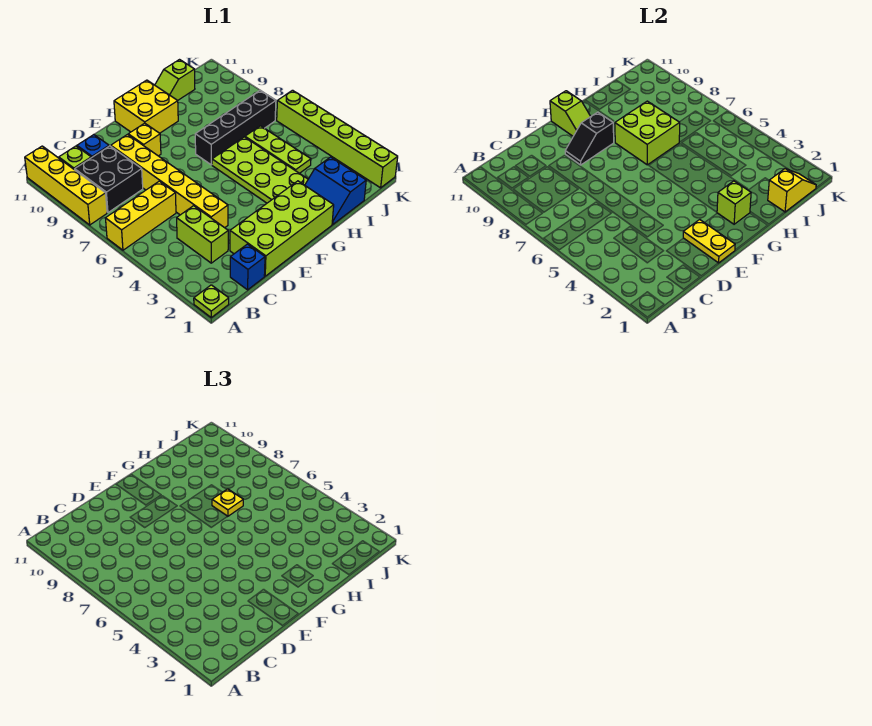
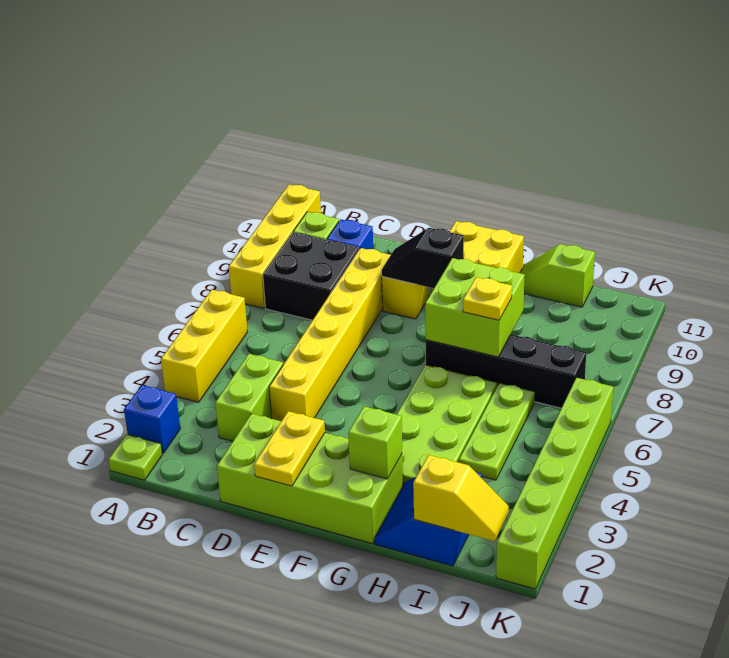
yellow brick A6:C6 level 1 -> yellow brick A4:A6 level 1
blue brick C1 level 1 -> blue brick A2 level 1
lime slope F10:F11 level 2 top 11 -> none

